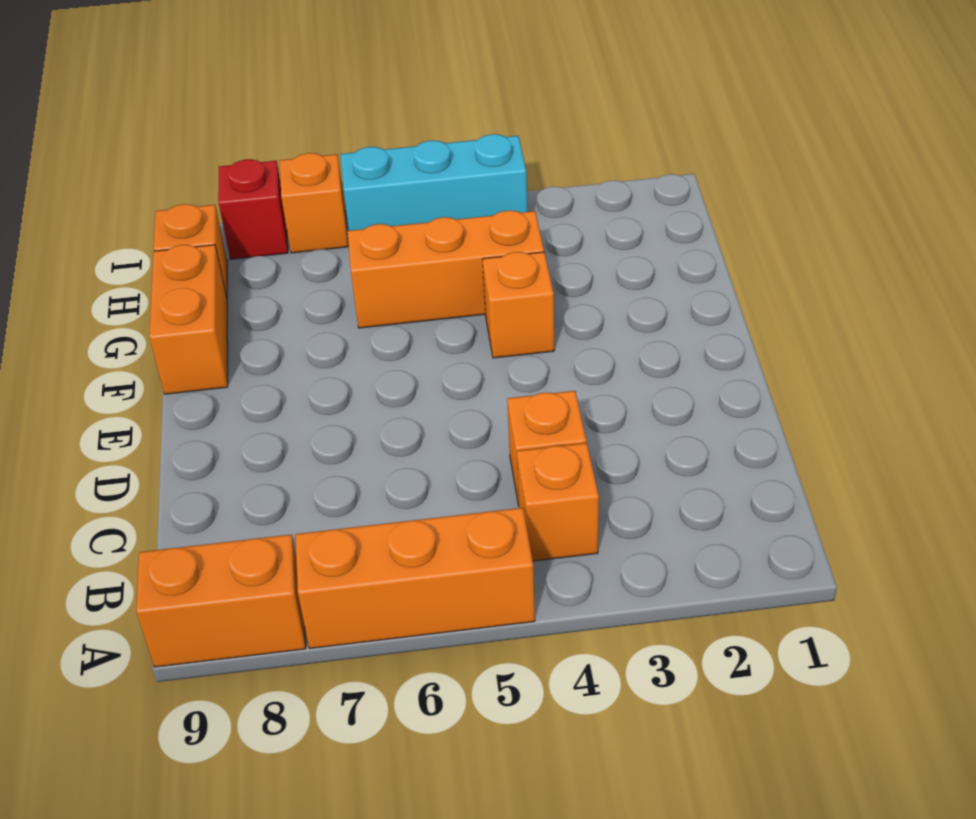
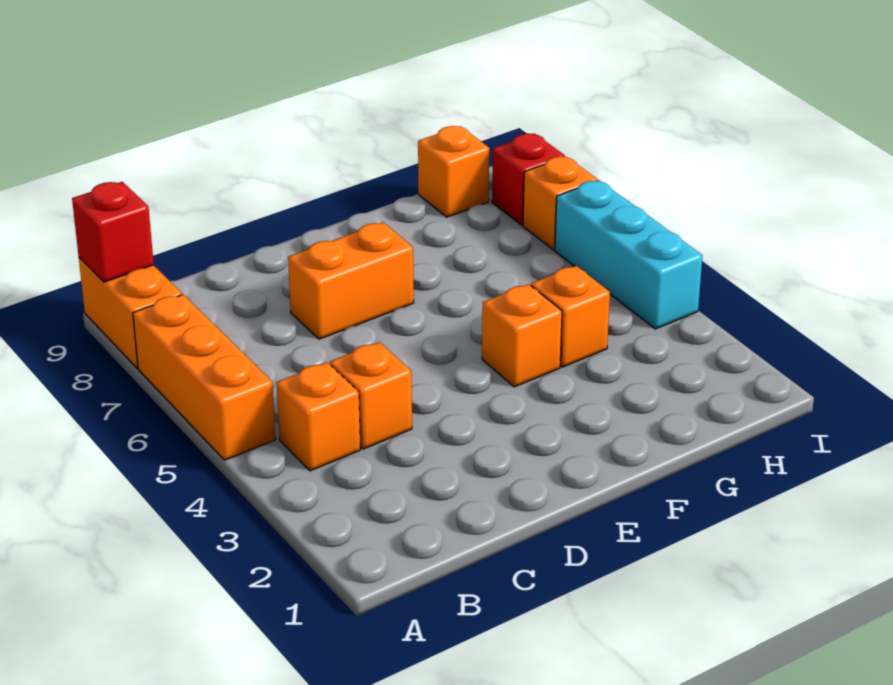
none -> red brick A9 level 2
orange brick F9:G9 level 1 -> orange brick D7:E7 level 1
orange brick G4:G6 level 1 -> orange brick G4 level 1

